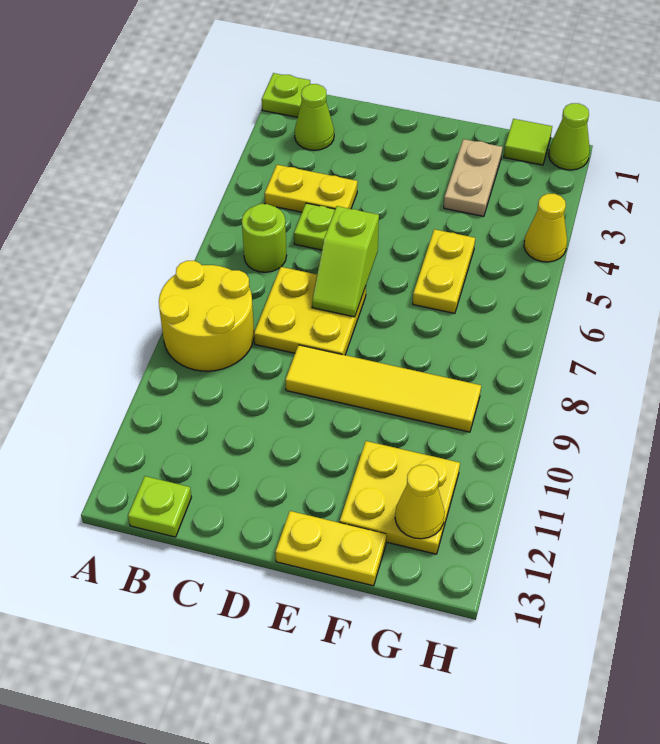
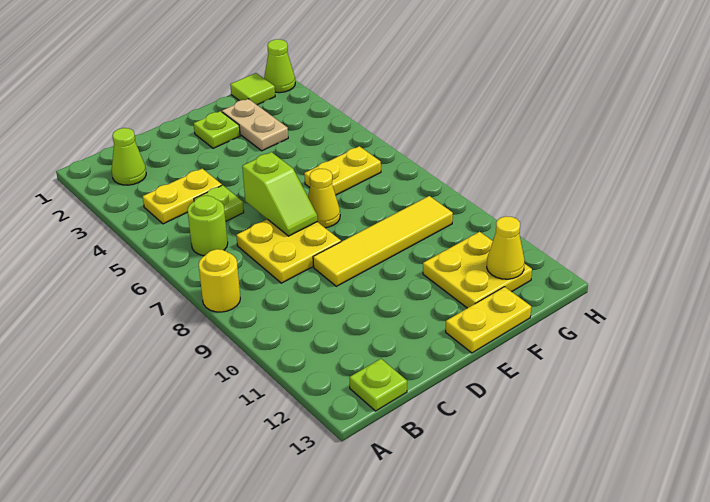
lime plate A1 level 1 -> lime plate E2 level 1
yellow round brick A8:B9 level 1 -> yellow round brick A8 level 1
yellow plate F5:F6 level 1 -> yellow plate F6:G6 level 1
yellow cone H4 level 1 -> yellow cone E7 level 1

